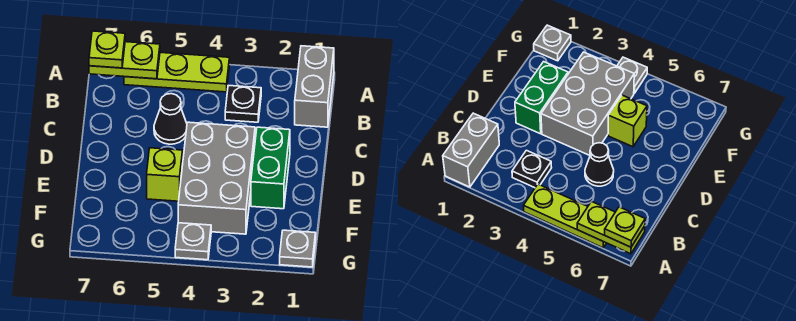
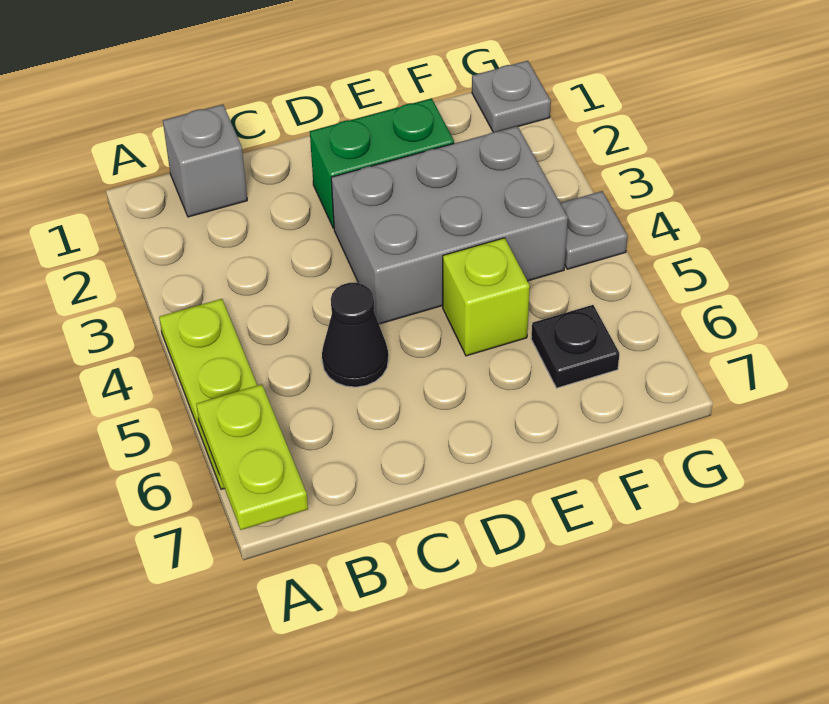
grey brick A1:B1 level 1 -> grey brick B1 level 1
lime plate A7 level 3 -> none
black plate B3 level 1 -> black plate F6 level 1

